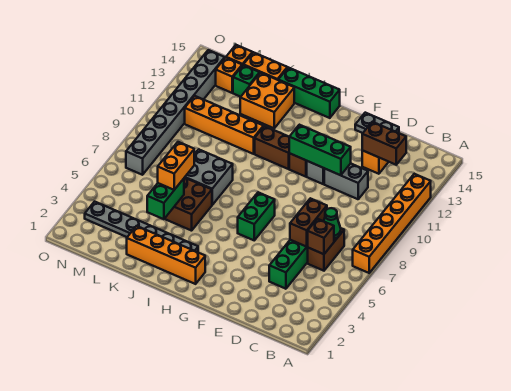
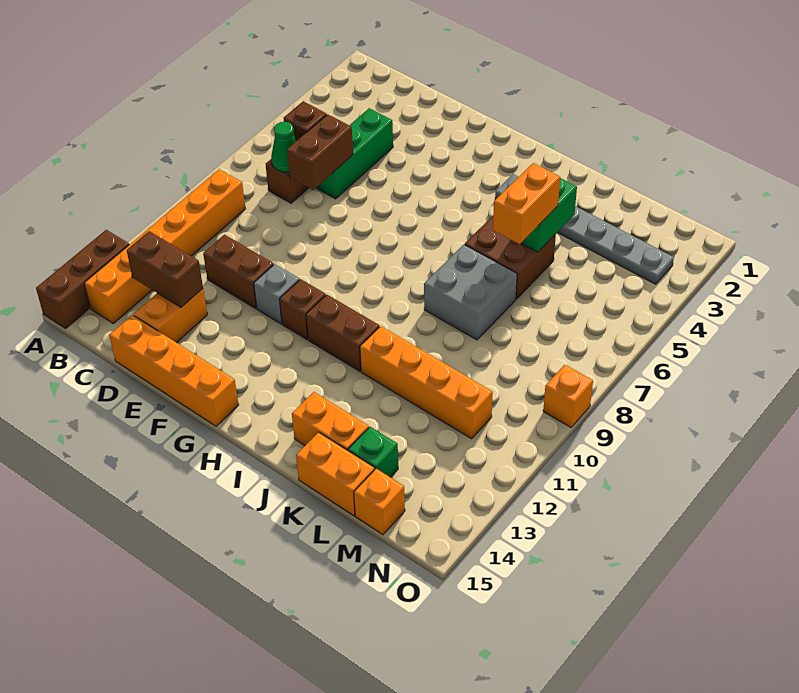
orange brick A7:A12 level 1 -> orange brick B9:B14 level 1
none -> brown brick A13:A15 level 1
grey brick D11:E11 level 1 -> brown brick D11:E11 level 1
grey plate D14:E14 level 2 -> none
green brick E11:G11 level 2 -> none
green brick G6:G7 level 1 -> none
orange brick H2:K2 level 1 -> orange brick D15:G15 level 1
green brick H15:J15 level 1 -> none
orange brick J13:K14 level 1 -> orange brick J14:K14 level 1
orange brick M14 level 1 -> orange brick O9 level 1
grey brick N7:N14 level 1 -> none

